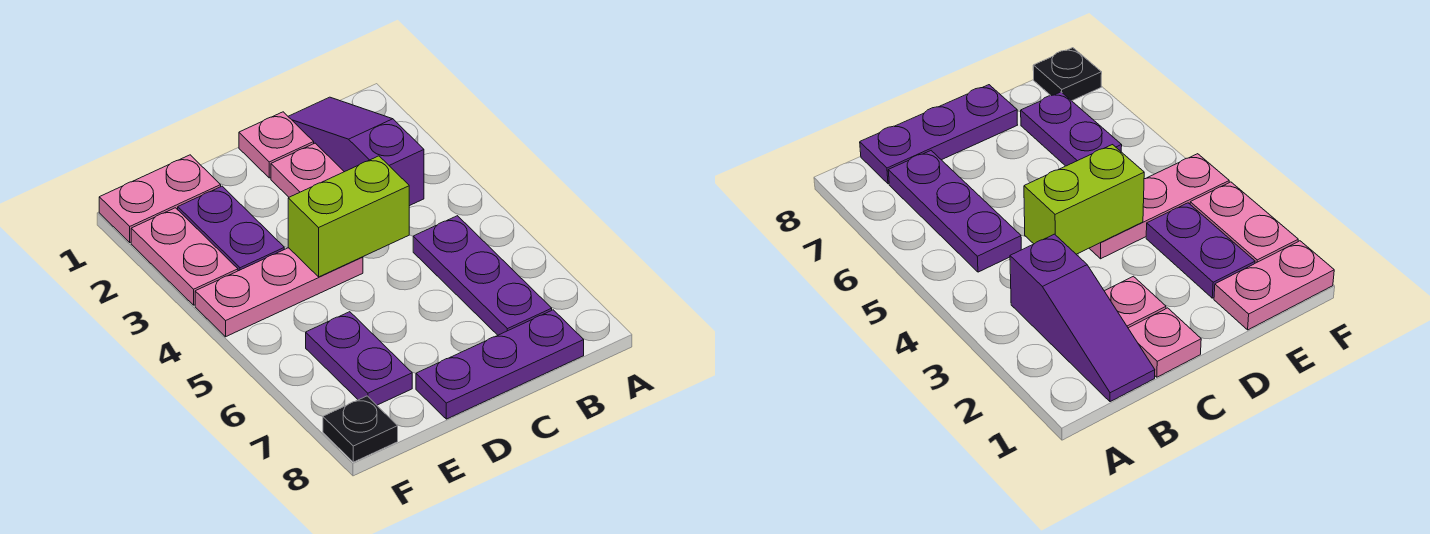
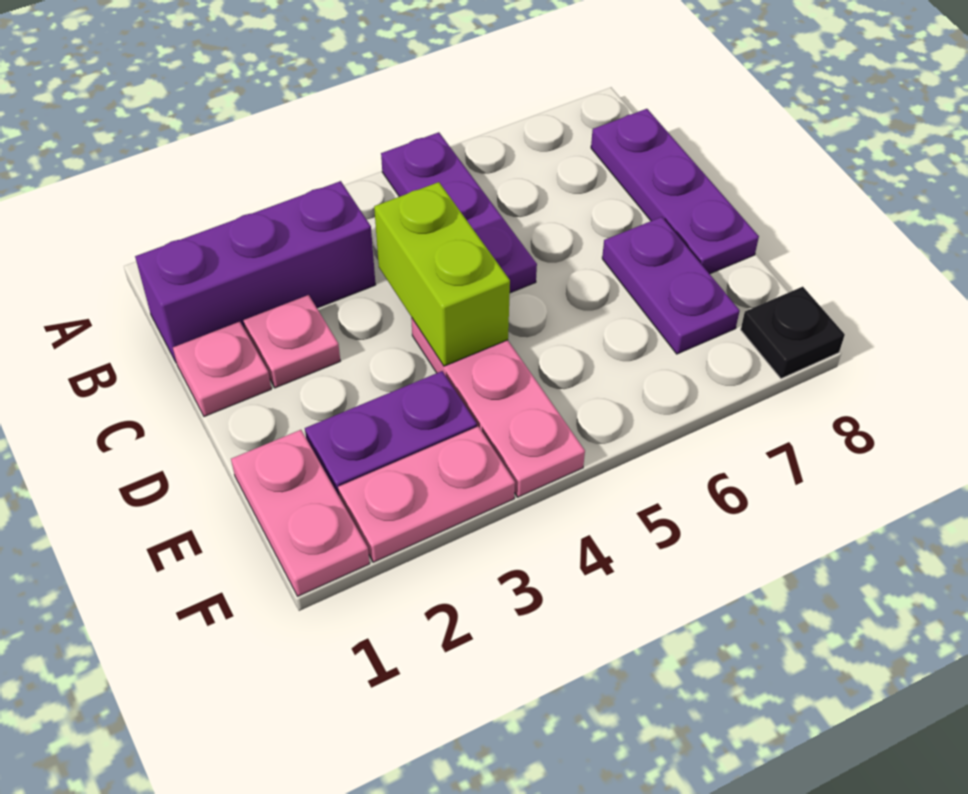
purple slope B1:B3 level 1 top 3 -> purple brick B1:B3 level 1
purple plate B5:B7 level 1 -> purple plate A5:C5 level 1
purple plate E6:E7 level 1 -> purple plate D7:E7 level 1

